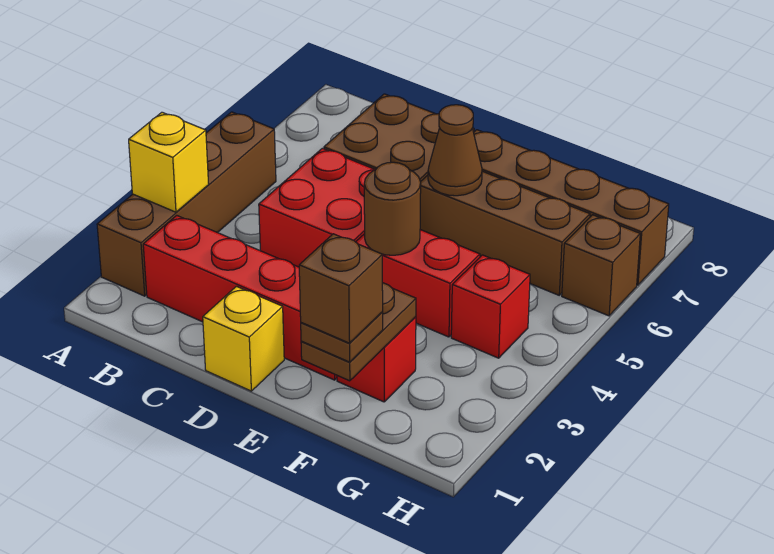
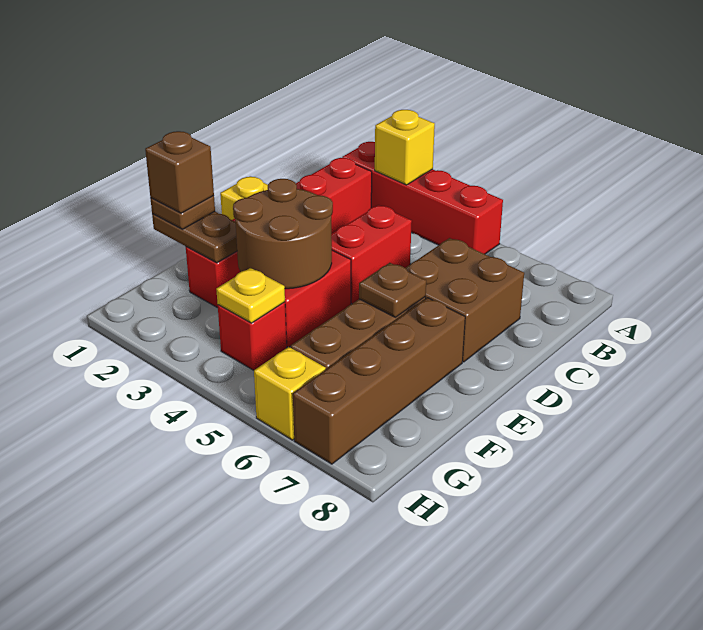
brown brick A2:A5 level 1 -> red brick A2:A5 level 1
red brick C4:D5 level 1 -> red brick C4:D4 level 1
brown round brick E4 level 2 -> brown round brick E3:F4 level 2
brown cone E6 level 2 -> brown plate E6 level 2
none -> yellow plate G4 level 2
brown brick H6 level 1 -> yellow brick H6 level 1

